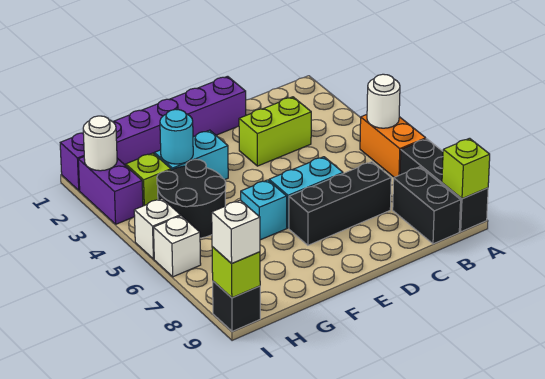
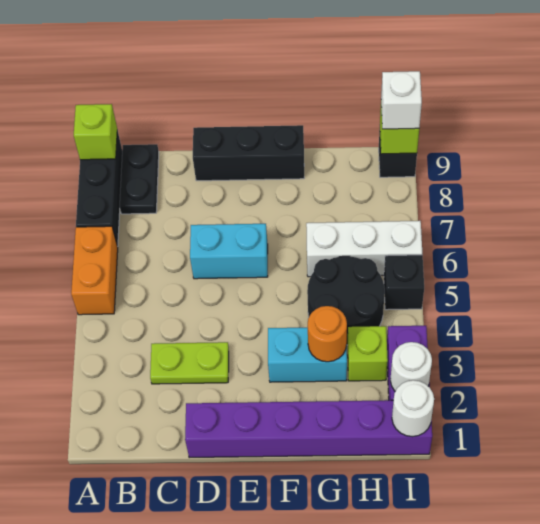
white round brick A5 level 2 -> white round brick I1 level 2
black brick B8:B9 level 1 -> black plate B8:B9 level 1
lime brick C3:D3 level 1 -> lime plate C3:D3 level 1
black brick C7:E7 level 1 -> black brick D9:F9 level 1
cyan brick F6 level 1 -> none
cyan round brick G3 level 2 -> orange round brick G3 level 2
white brick I5 level 1 -> black brick I5 level 1
white brick I6 level 1 -> white brick G6:I6 level 1

